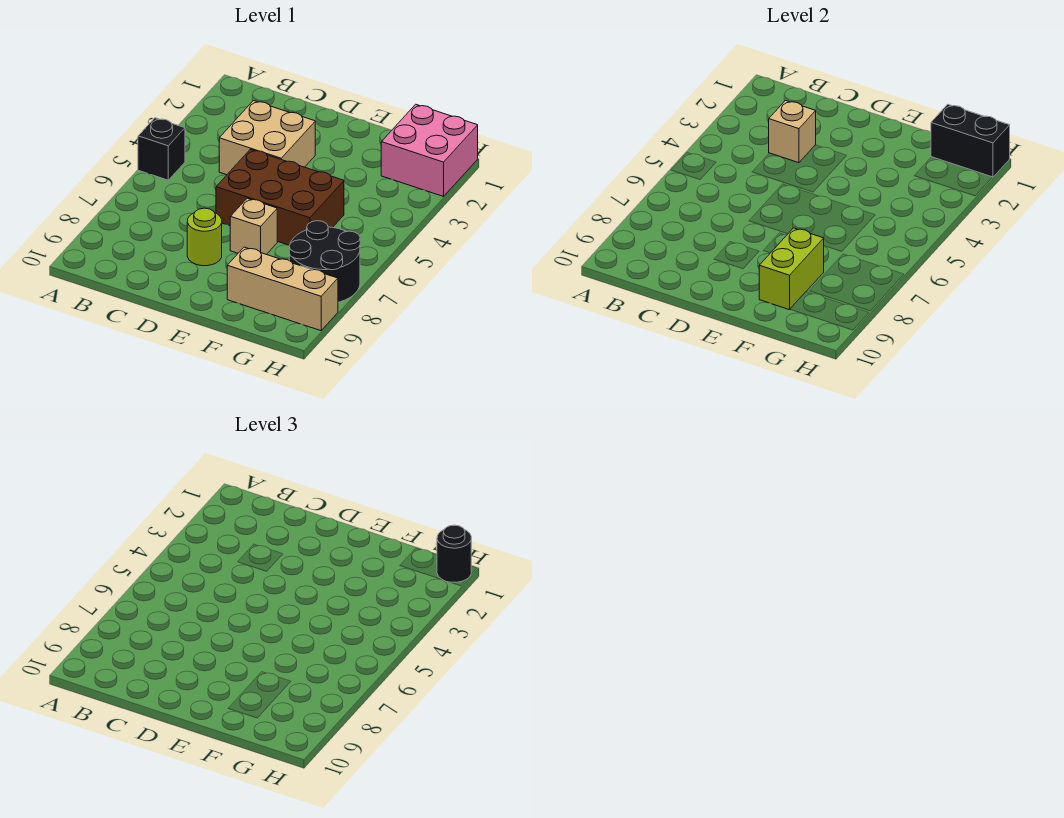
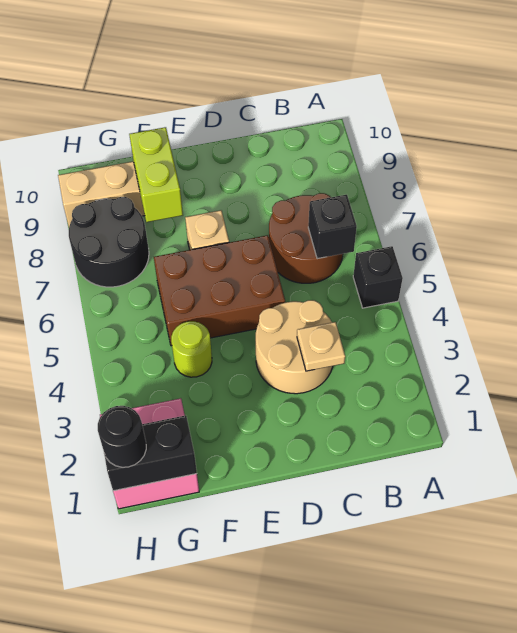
none -> brown round brick B6:C7 level 1
none -> black brick B6 level 2
tan brick C3:D4 level 1 -> tan round brick C3:D4 level 1
tan brick C3 level 2 -> tan plate C3 level 2
lime round brick D8 level 1 -> lime round brick F4 level 1

